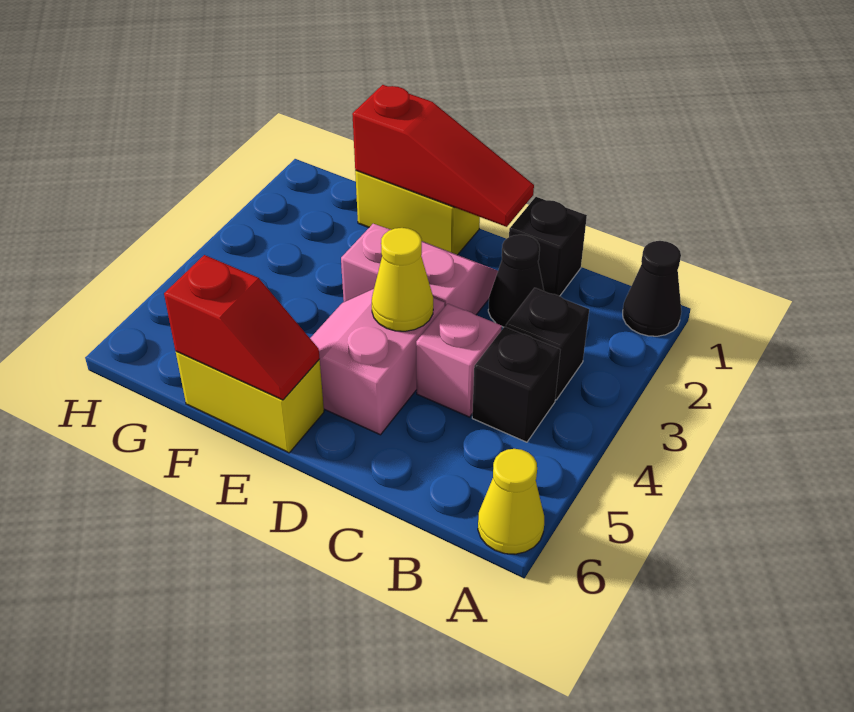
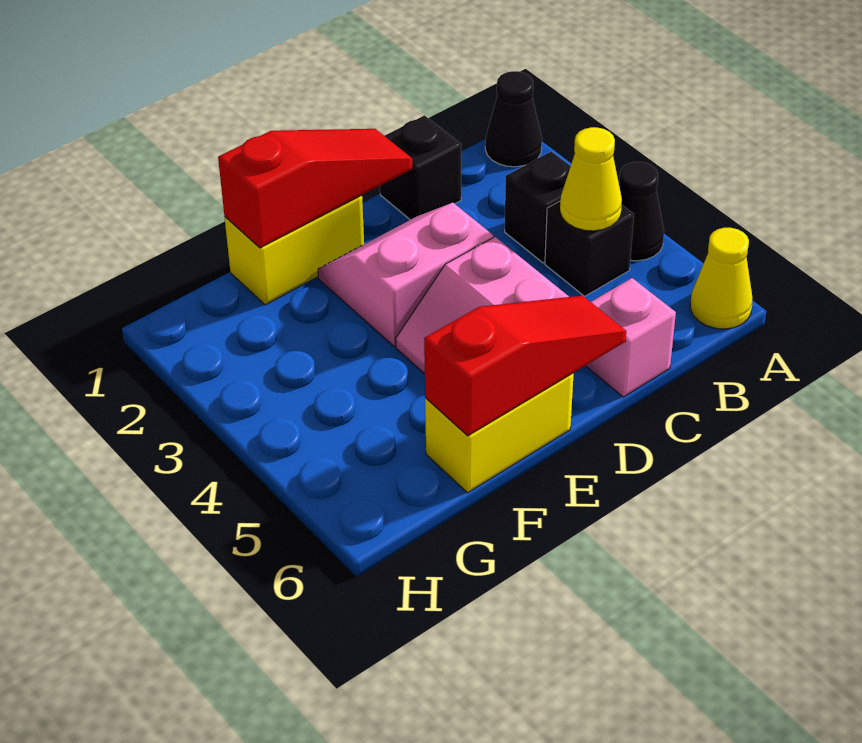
black cone C2 level 1 -> black cone A4 level 1
pink brick C4 level 1 -> pink brick C6 level 1
yellow cone D4 level 2 -> yellow cone B4 level 2
red slope E6:F6 level 2 top F -> red slope D6:F6 level 2 top F

